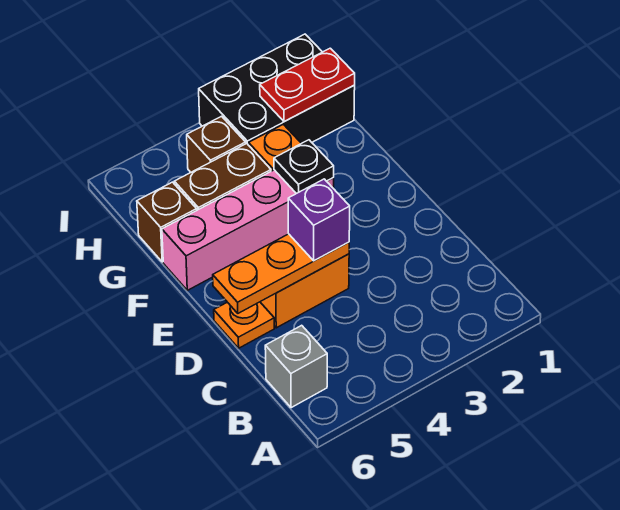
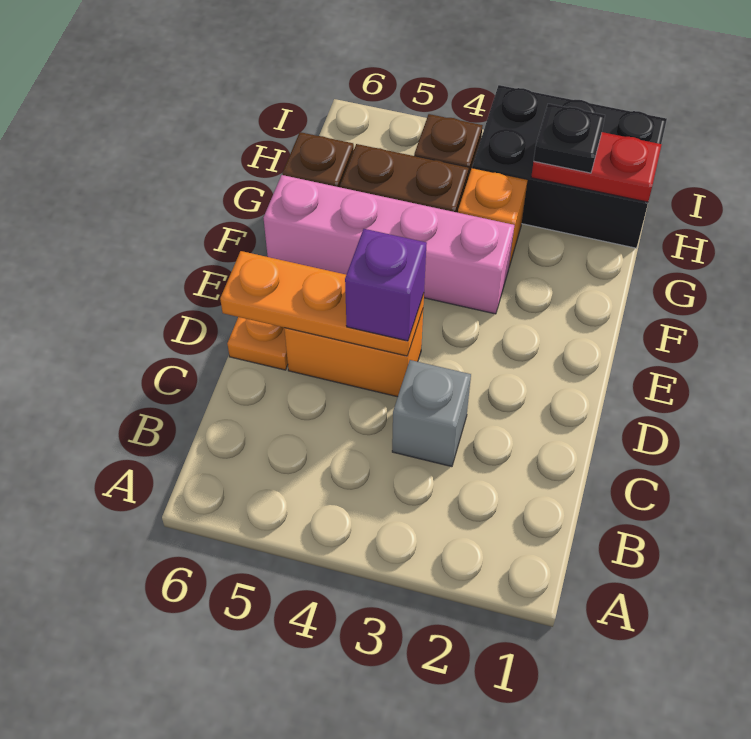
grey brick B6 level 1 -> grey brick C3 level 1
black plate F3 level 2 -> black plate H2 level 3

